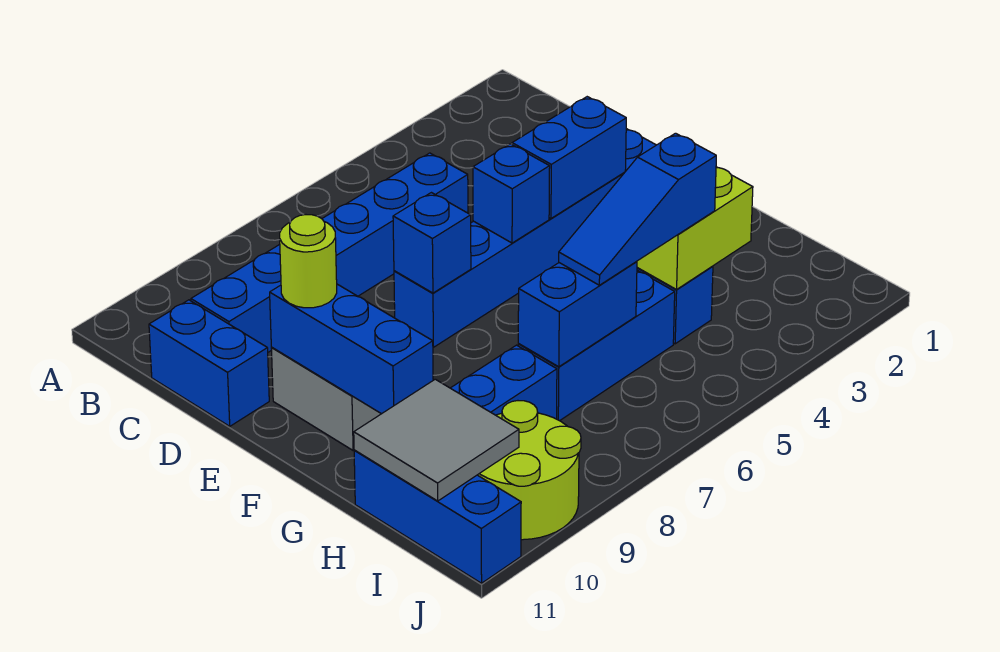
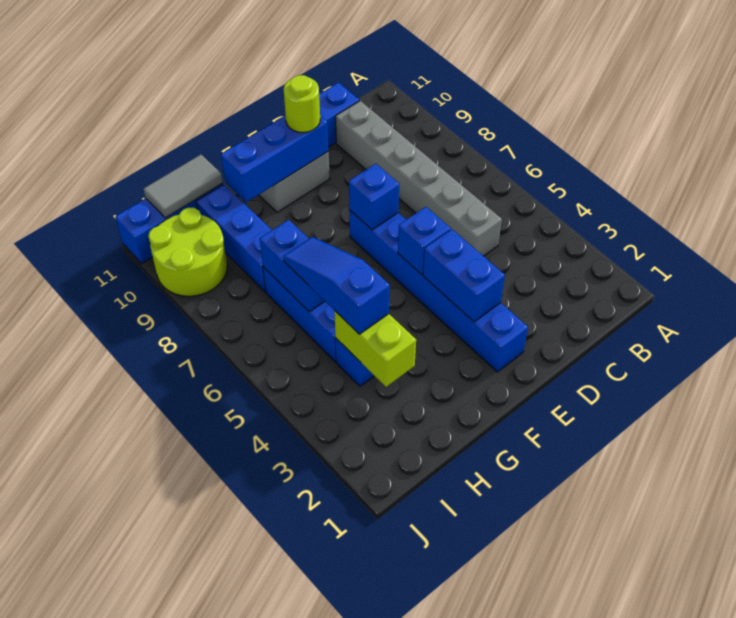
blue brick C5:C10 level 1 -> grey brick C5:C10 level 1
grey tile H10:I11 level 2 -> grey tile H11:I11 level 2

